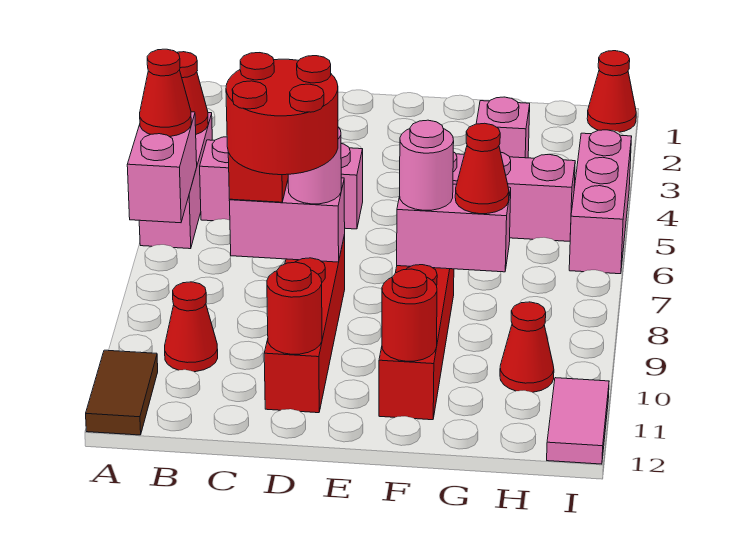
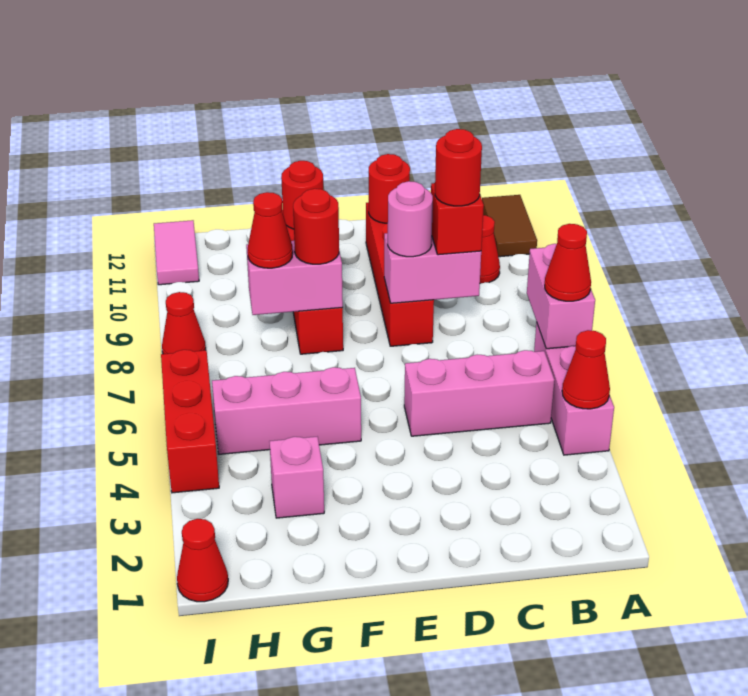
red round brick C8:D9 level 4 -> red round brick C8 level 4
pink round brick F8 level 3 -> red round brick F8 level 3
red cone H10 level 1 -> red cone I8 level 1
pink brick I4:I6 level 1 -> red brick I4:I6 level 1

